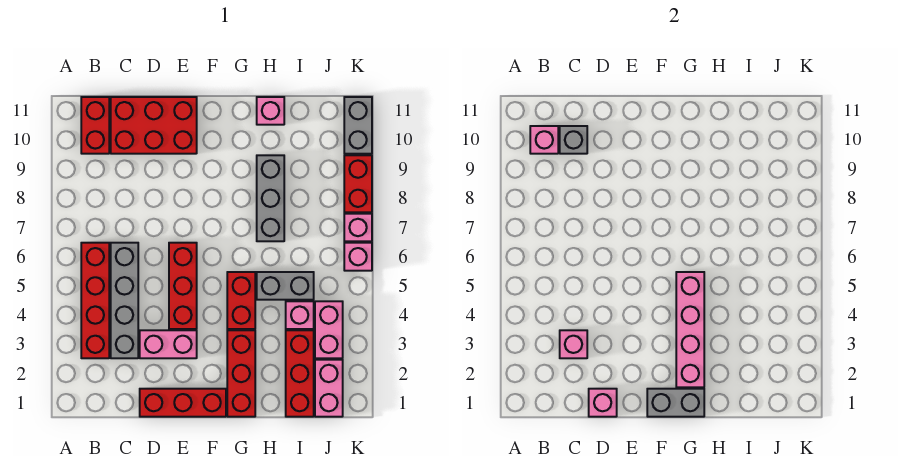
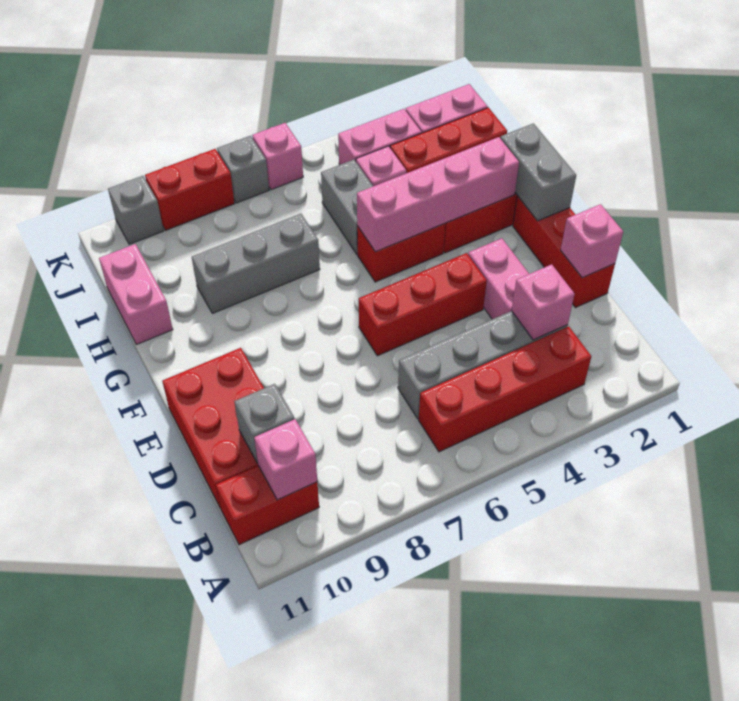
pink brick H11 level 1 -> pink brick H11:I11 level 1
pink brick K7 level 1 -> grey brick K7 level 1
grey brick K10:K11 level 1 -> grey brick K10 level 1

